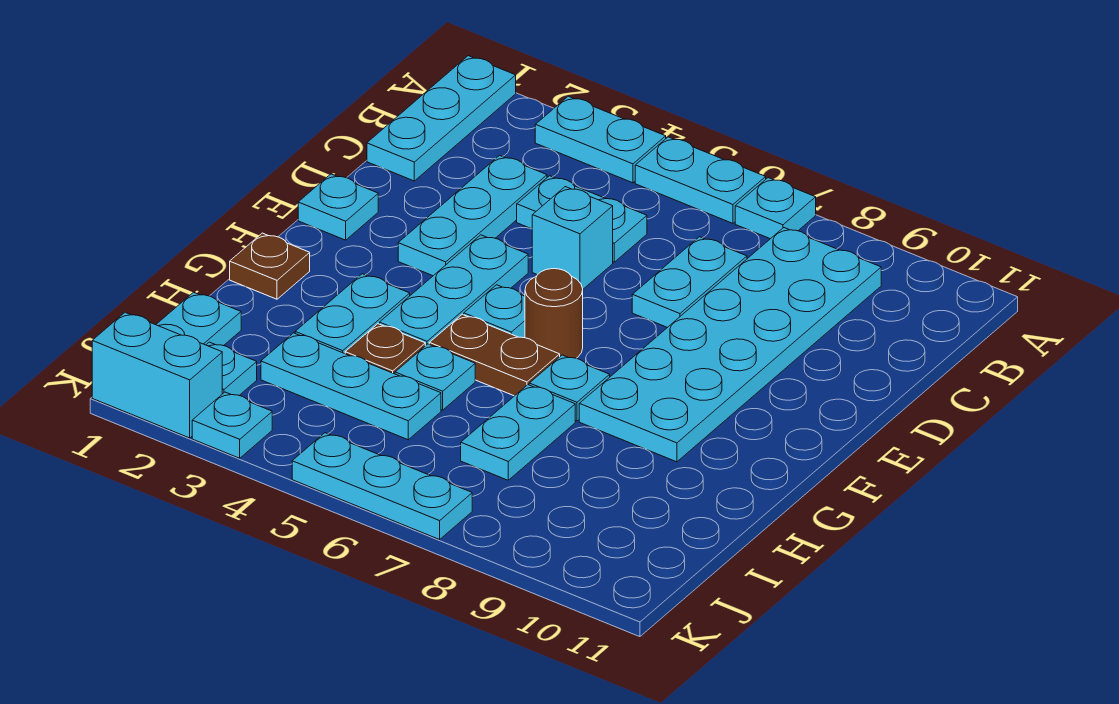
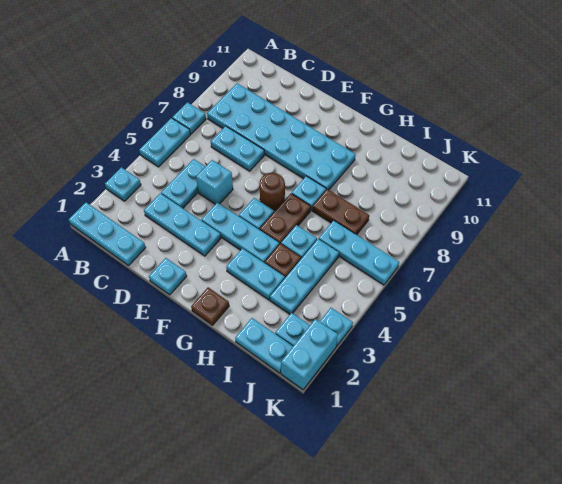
cyan plate A3:A4 level 1 -> cyan plate A3 level 1
cyan plate H7:I7 level 1 -> brown plate H7:I7 level 1
cyan plate K5:K7 level 1 -> cyan plate I6:K6 level 1

